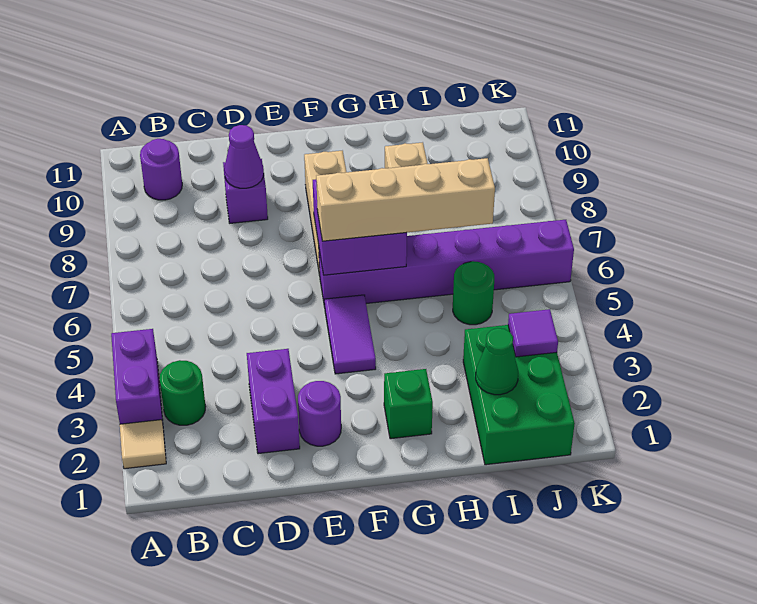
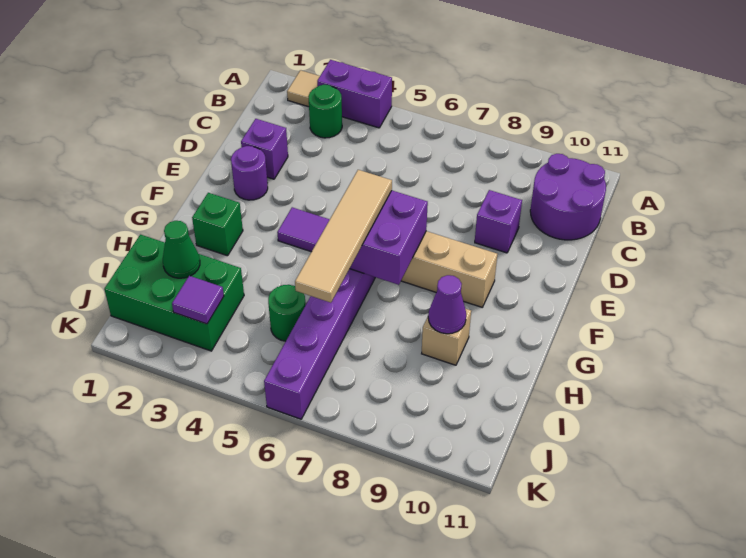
purple round brick B10 level 1 -> purple round brick B10:C11 level 1
purple brick D2:D3 level 1 -> purple brick D2 level 1
purple cone D9 level 2 -> purple cone H9 level 2
tan brick F6:I6 level 3 -> tan tile F6:I6 level 3

